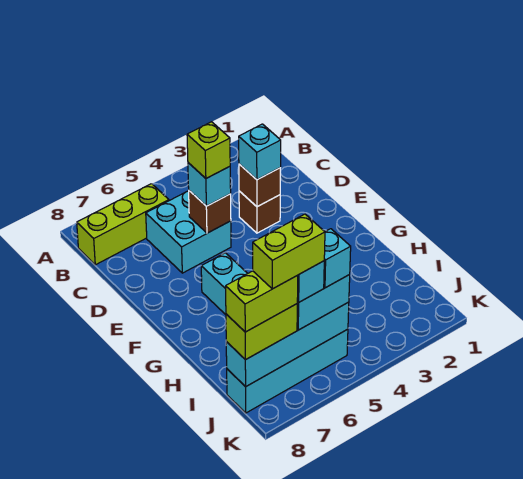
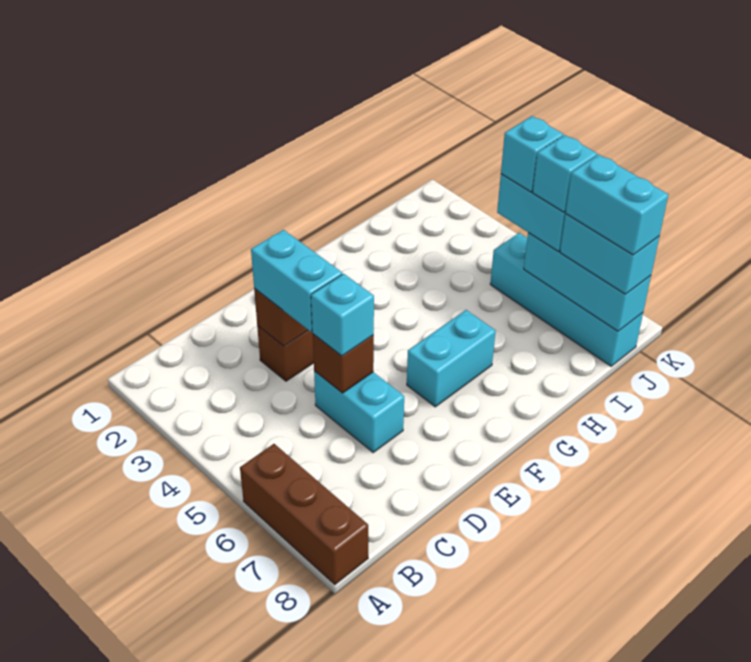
none -> brown brick A6:A8 level 1
lime brick B6:B8 level 1 -> none
cyan brick C5:D6 level 1 -> cyan brick D5:D6 level 1
cyan brick D3 level 3 -> cyan brick D3:D4 level 3
lime brick D5 level 4 -> none
cyan brick J5:J8 level 2 -> cyan brick J6:J8 level 2
lime brick J6:J7 level 5 -> none
lime brick J7:J8 level 3 -> cyan brick J7:J8 level 3
lime brick J7:J8 level 4 -> cyan brick J7:J8 level 4

